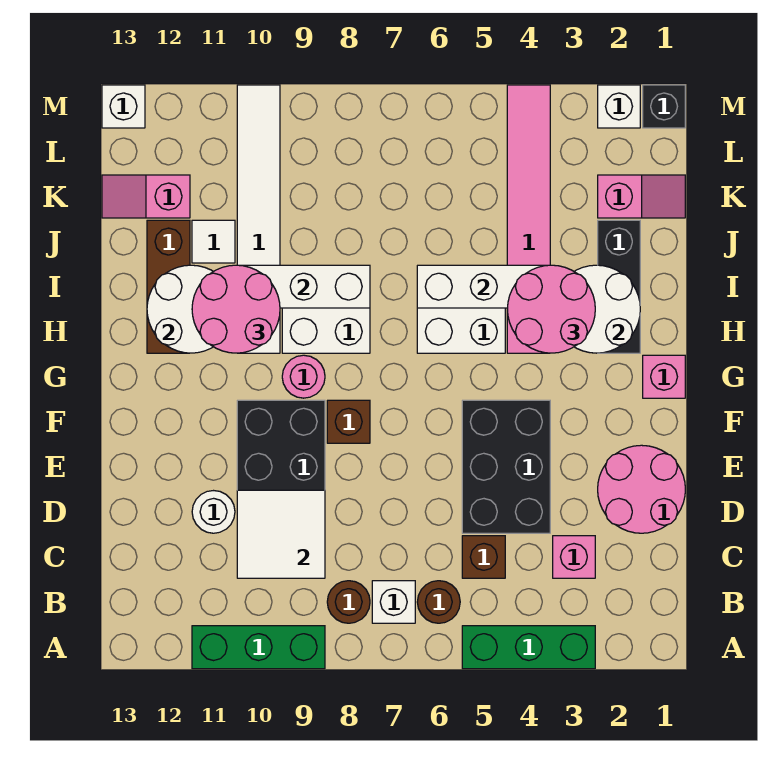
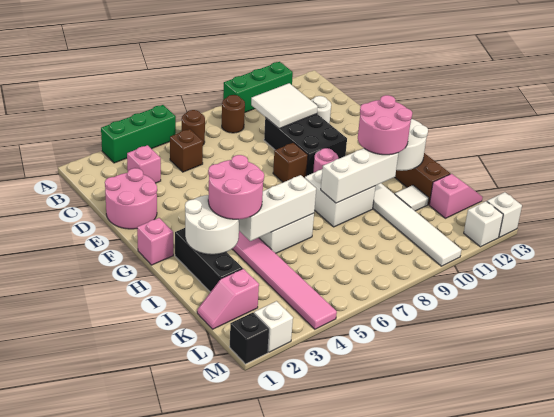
white brick B7 level 1 -> white brick M12 level 1
black brick D4:F5 level 1 -> none

